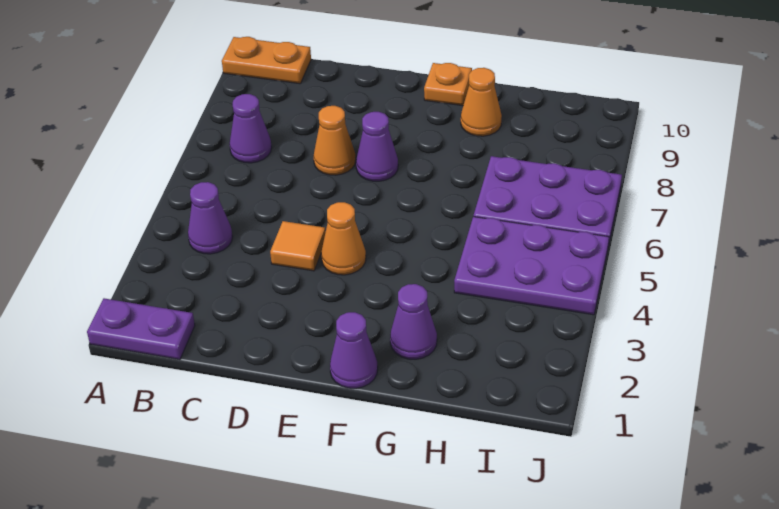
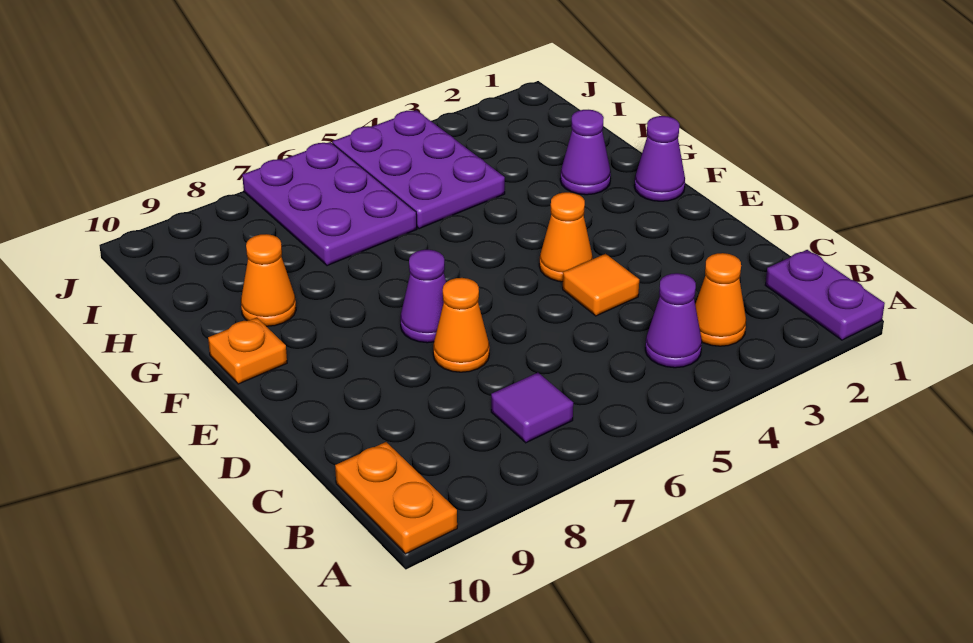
none -> orange cone B3 level 1
purple cone B7 level 1 -> purple tile B7 level 1

